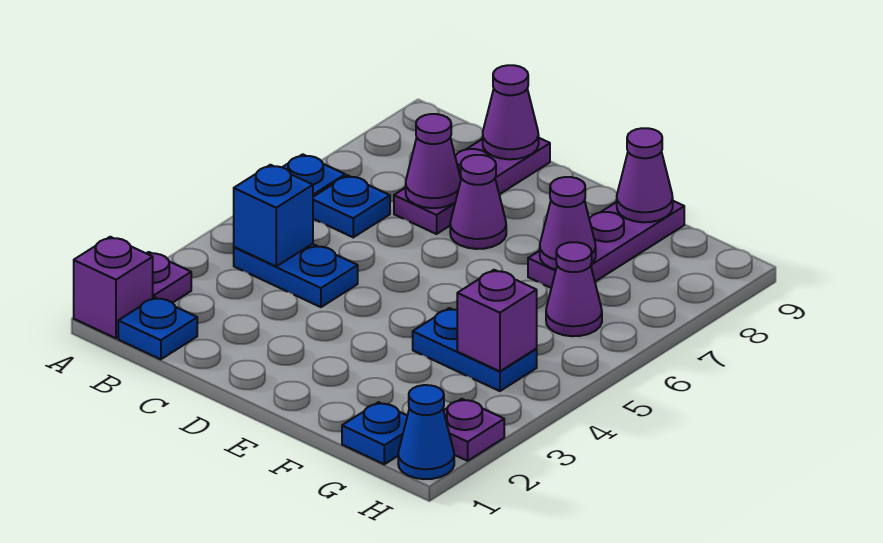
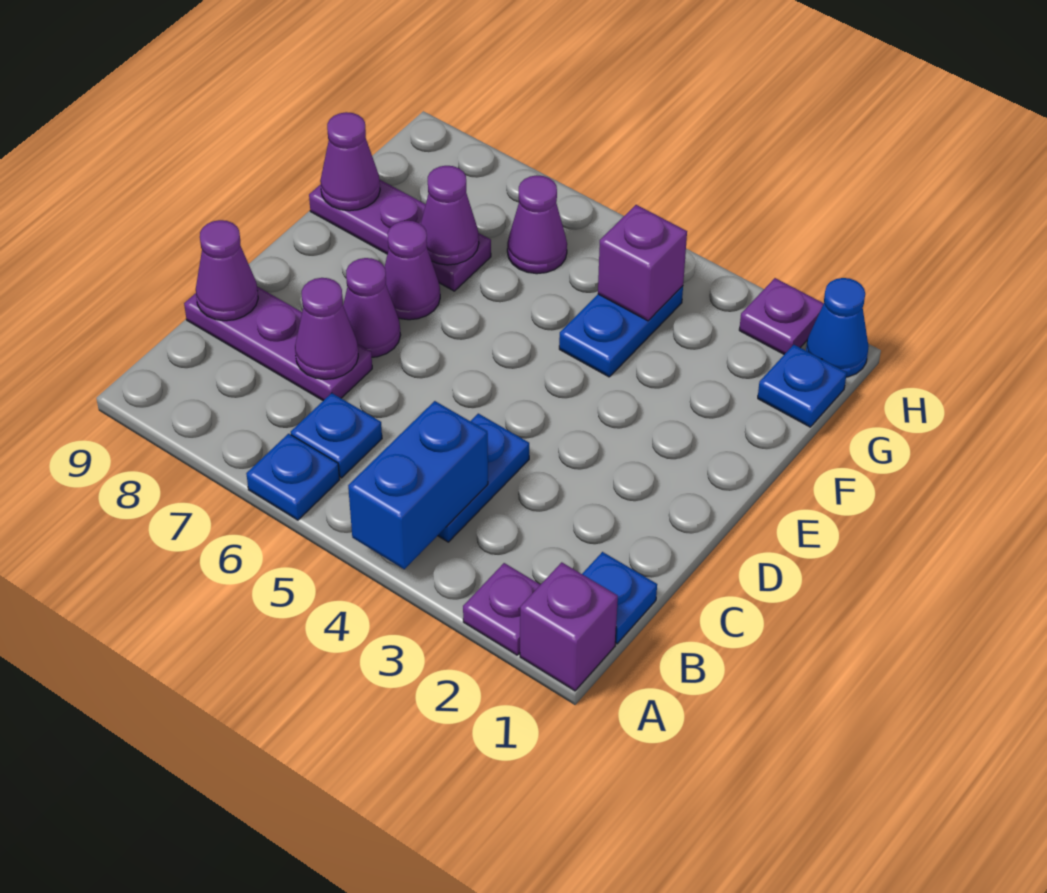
blue brick B4 level 2 -> blue brick A4:B4 level 2
none -> purple cone E7 level 1

